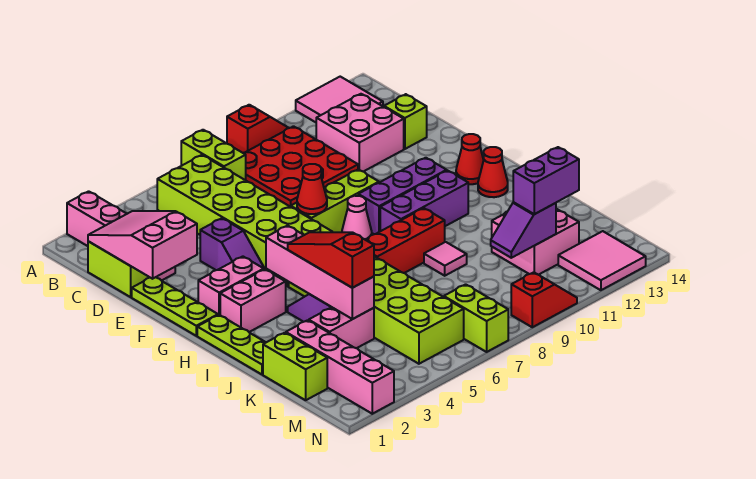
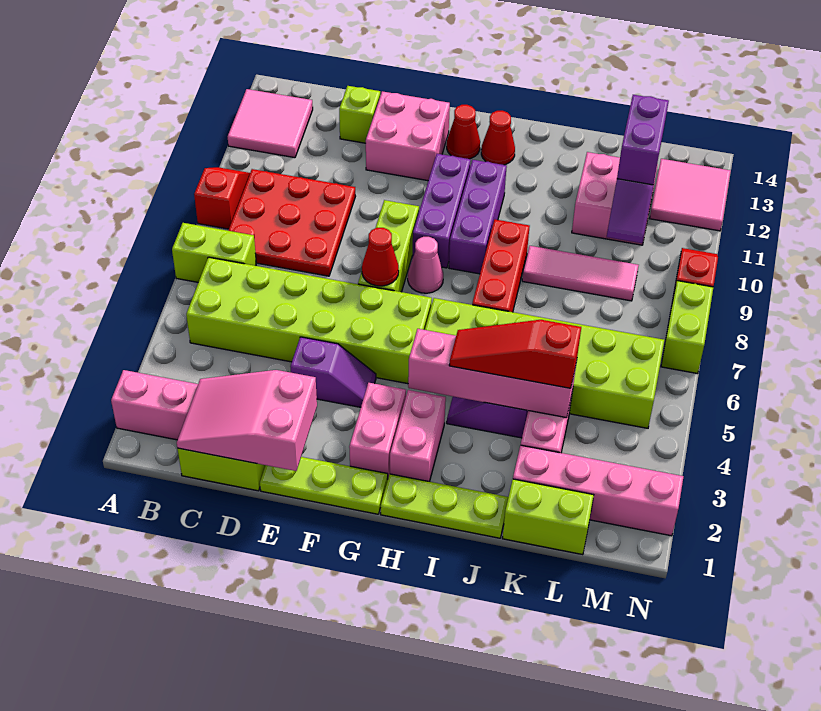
pink brick C11:D12 level 1 -> pink brick E12:F13 level 1
pink tile J9 level 1 -> pink tile J9:L9 level 1
lime brick M7:N7 level 1 -> lime brick N7:N8 level 1

